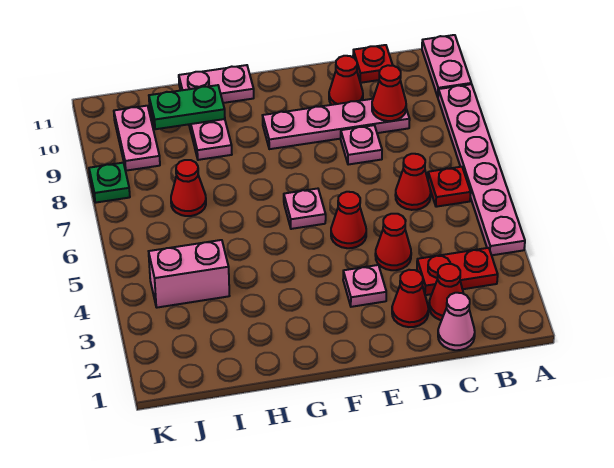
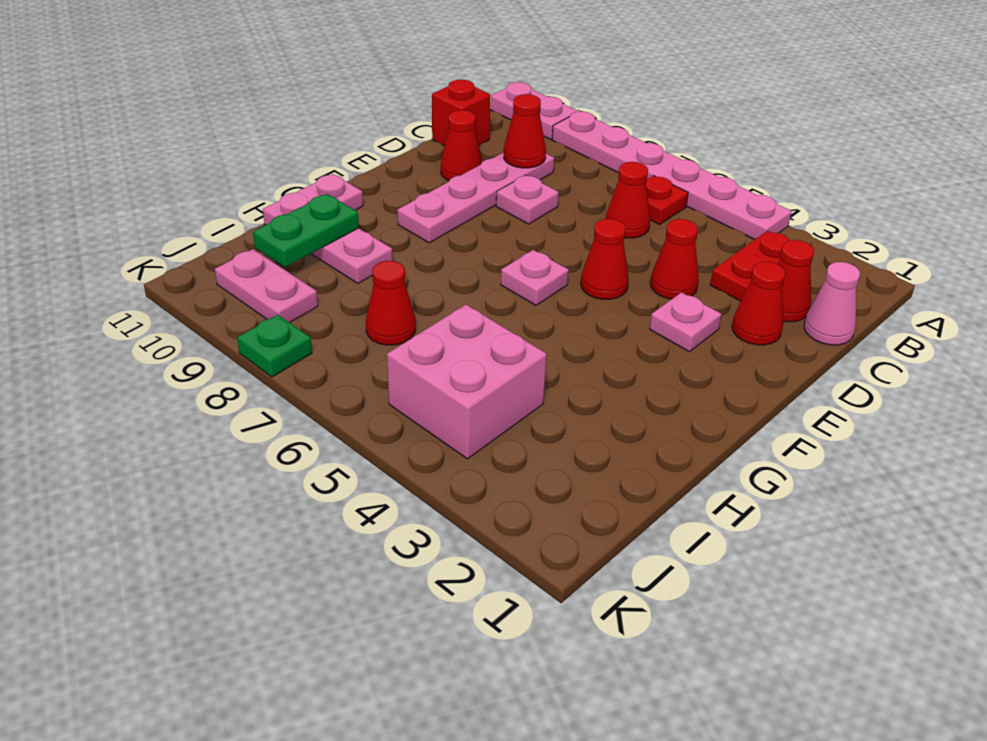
red plate C11 level 1 -> red brick C11 level 1
pink brick I4:J4 level 1 -> pink brick I4:J5 level 1

